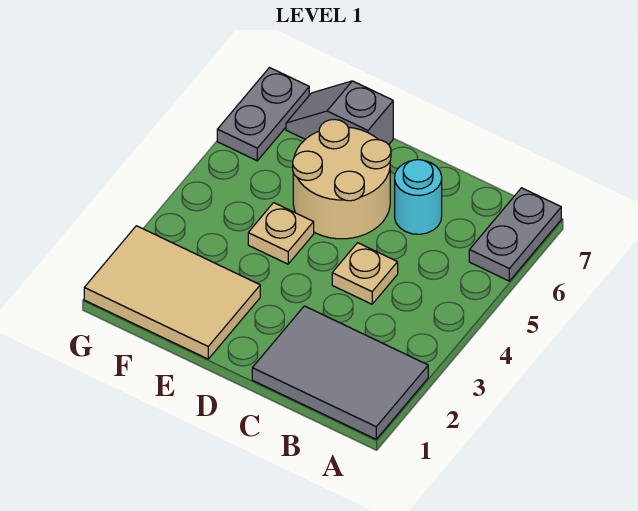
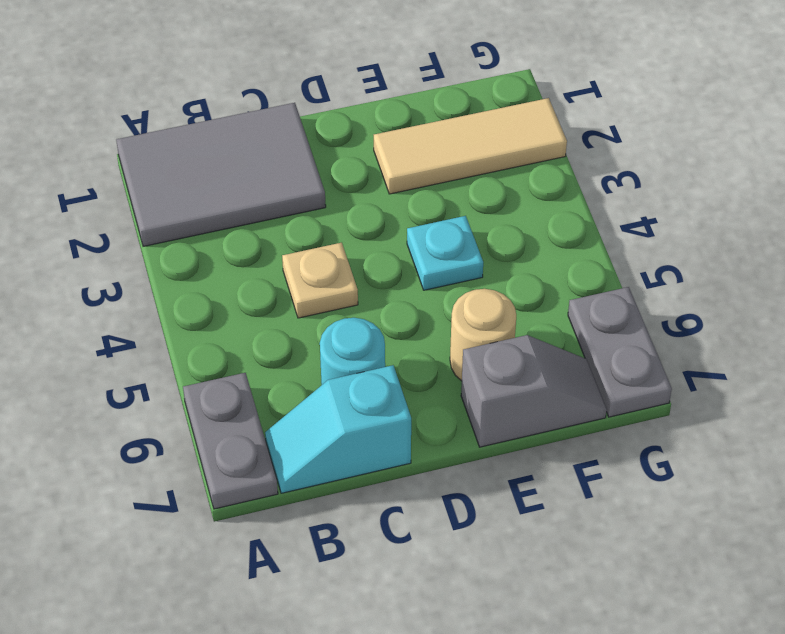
none -> cyan slope B7:C7 level 1 top C
tan round brick D5:E6 level 1 -> tan round brick E6 level 1
tan tile E1:G2 level 1 -> tan tile E2:G2 level 1
tan plate E4 level 1 -> cyan plate E4 level 1

